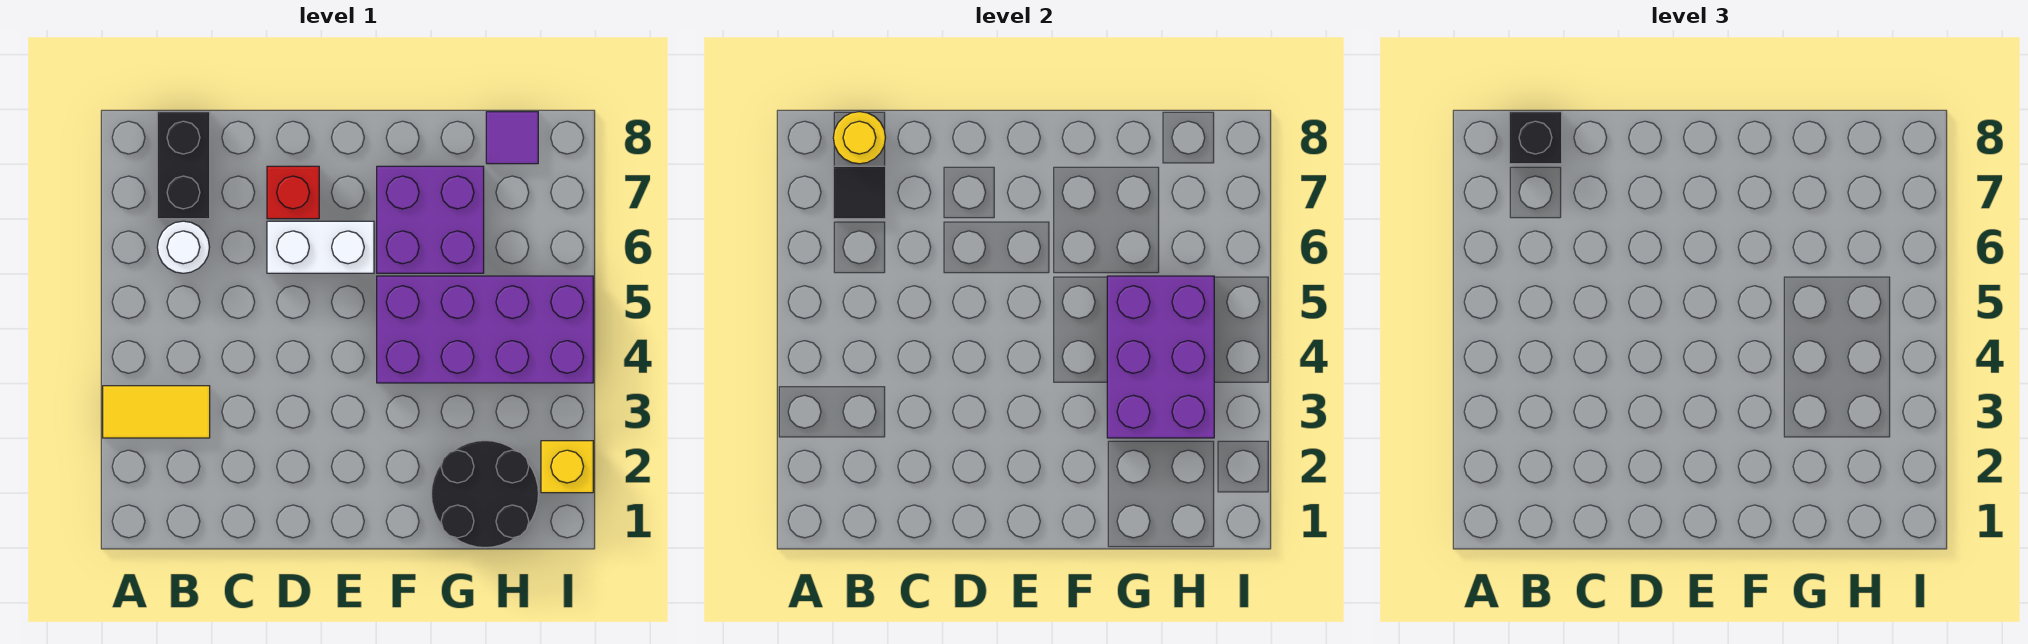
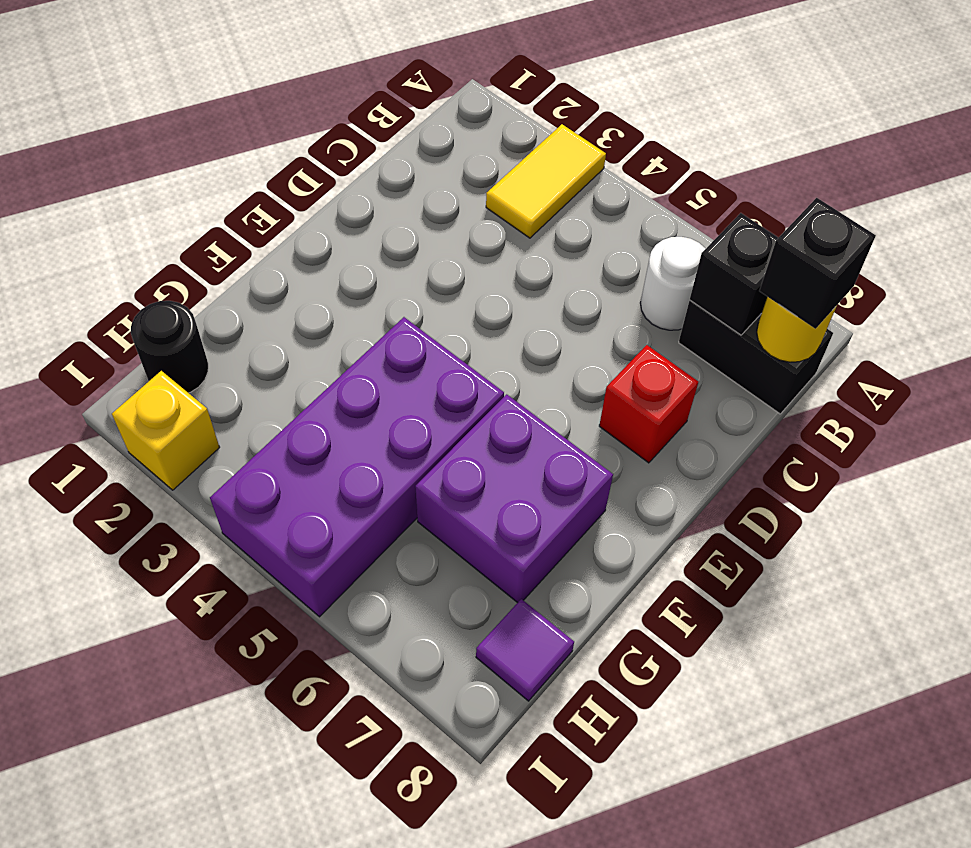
black tile B7 level 2 -> black brick B7 level 2
white brick D6:E6 level 1 -> none
black round brick G1:H2 level 1 -> black round brick H1 level 1
purple brick G3:H5 level 2 -> none

